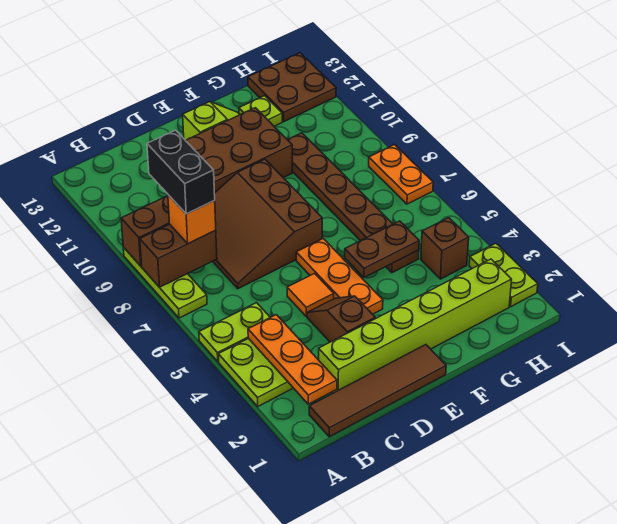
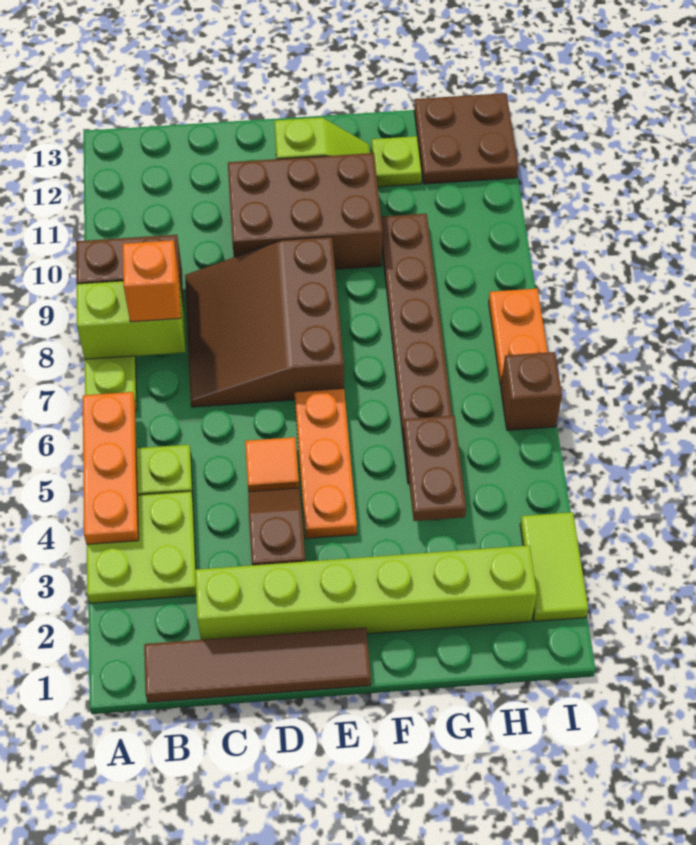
brown brick A8:B8 level 2 -> lime brick A8:B8 level 2
orange plate B2:B4 level 2 -> orange plate A4:A6 level 2
black brick B8:B9 level 4 -> none
brown plate F5:G5 level 2 -> brown plate G4:G5 level 2
brown brick H4 level 1 -> brown brick I6 level 1
lime plate I2:I3 level 1 -> lime tile I2:I3 level 1

